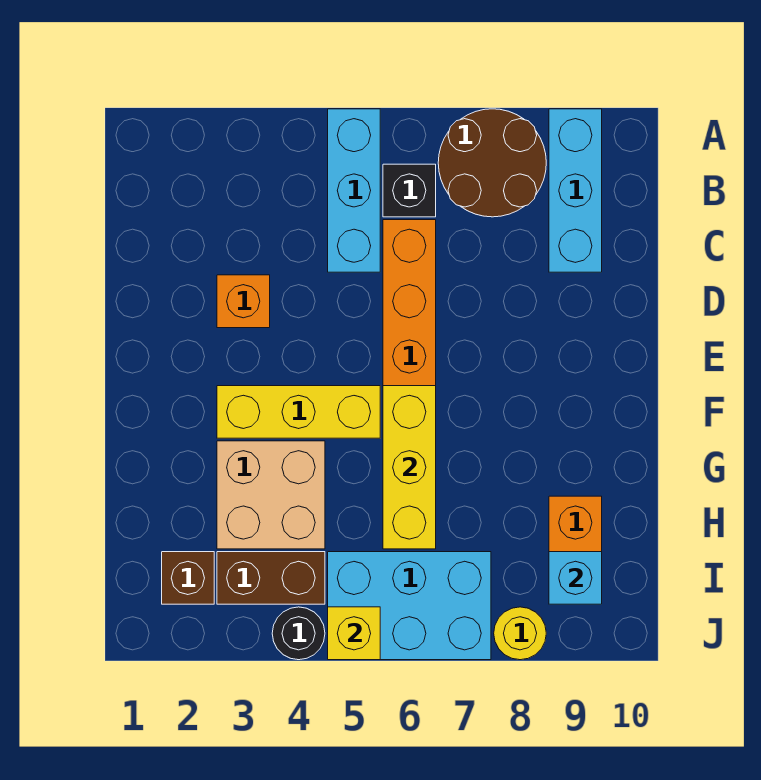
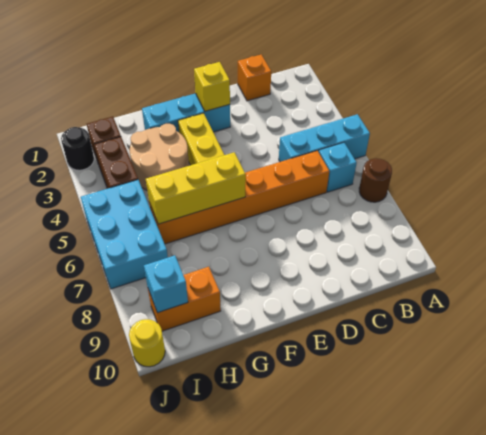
brown round brick A7:B8 level 1 -> brown round brick A7 level 1
cyan brick A9:C9 level 1 -> cyan brick E2:G2 level 1
black brick B6 level 1 -> cyan brick B6 level 1
orange brick D3 level 1 -> orange brick C1 level 1
tan brick G3:H4 level 1 -> tan round brick G3:H4 level 1
black round brick J4 level 1 -> black round brick J2 level 1
yellow brick J5 level 2 -> yellow brick E2 level 2
yellow round brick J8 level 1 -> yellow round brick J10 level 1

